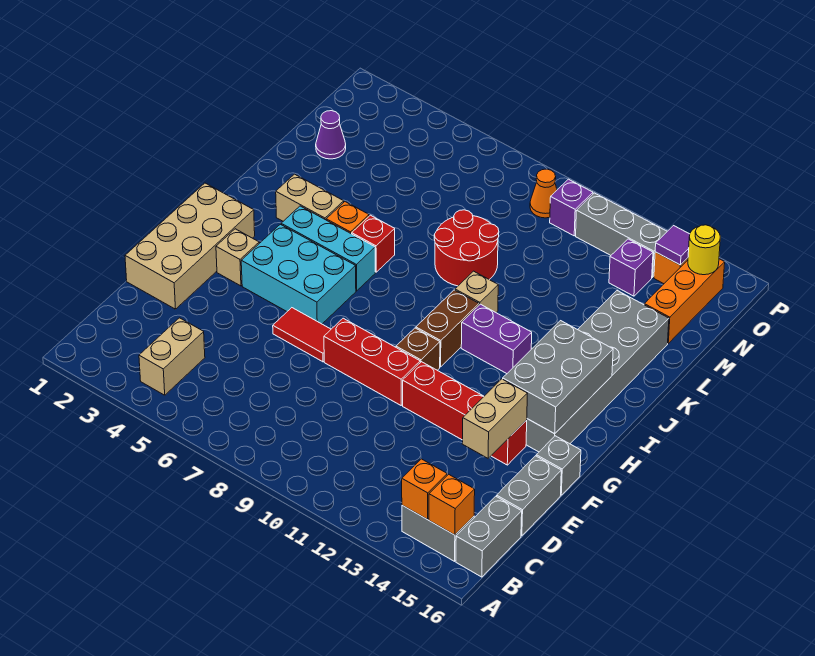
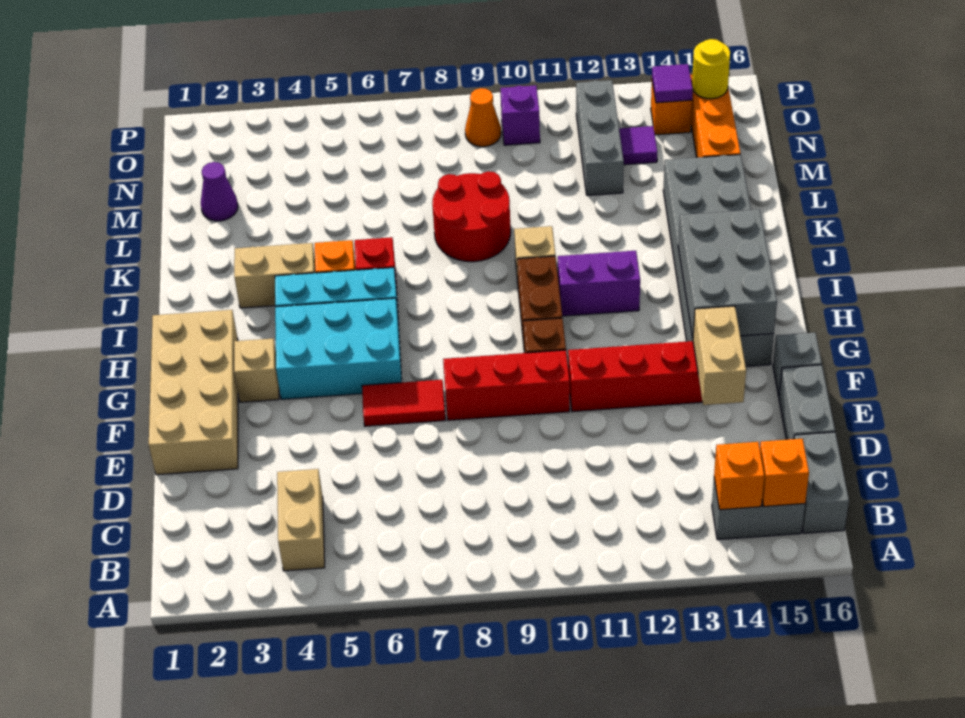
purple brick N13 level 1 -> purple tile N13 level 1
grey brick O11:O13 level 1 -> grey brick M12:O12 level 1

